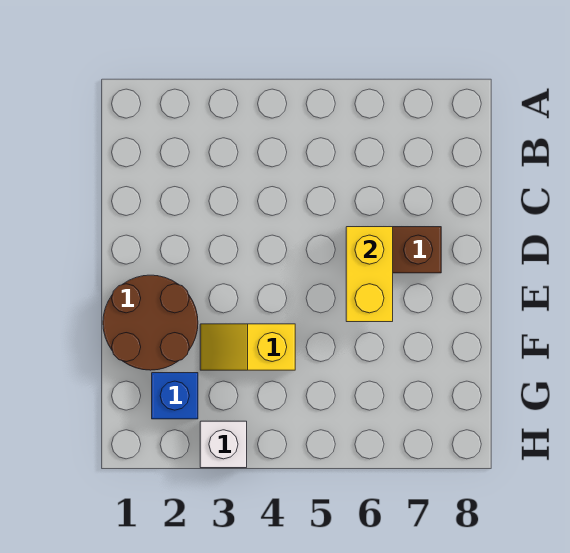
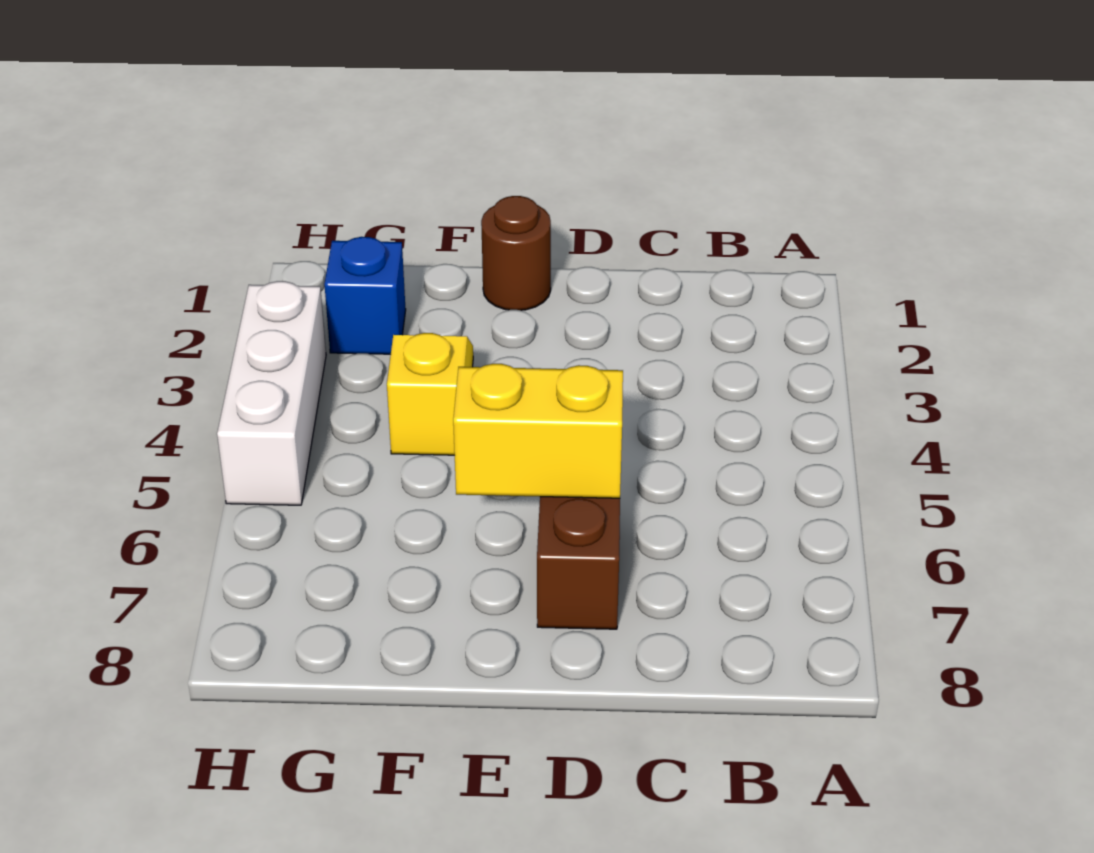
brown round brick E1:F2 level 1 -> brown round brick E1 level 1
white brick H3 level 1 -> white brick H3:H5 level 1

